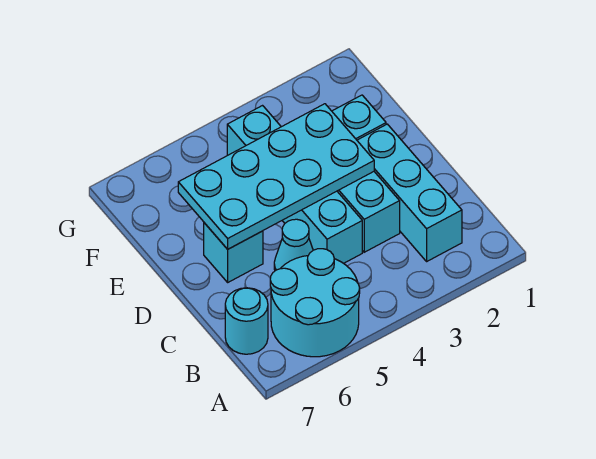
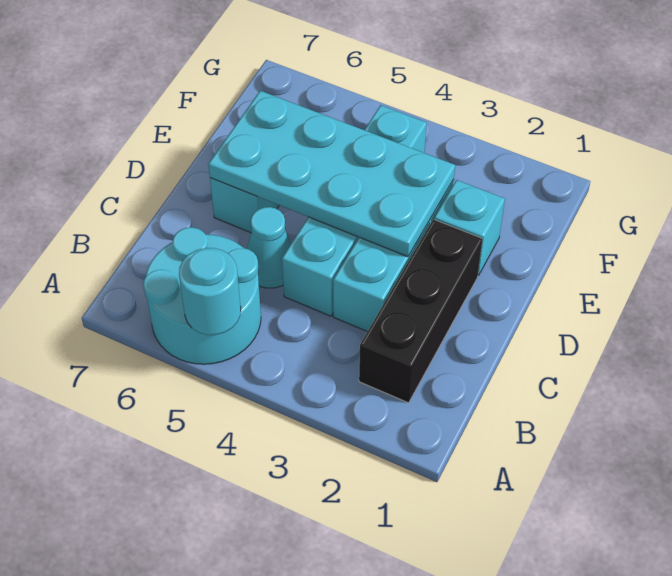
cyan brick B2:D2 level 1 -> black brick B2:D2 level 1
cyan round brick B7 level 1 -> cyan round brick A5 level 2

